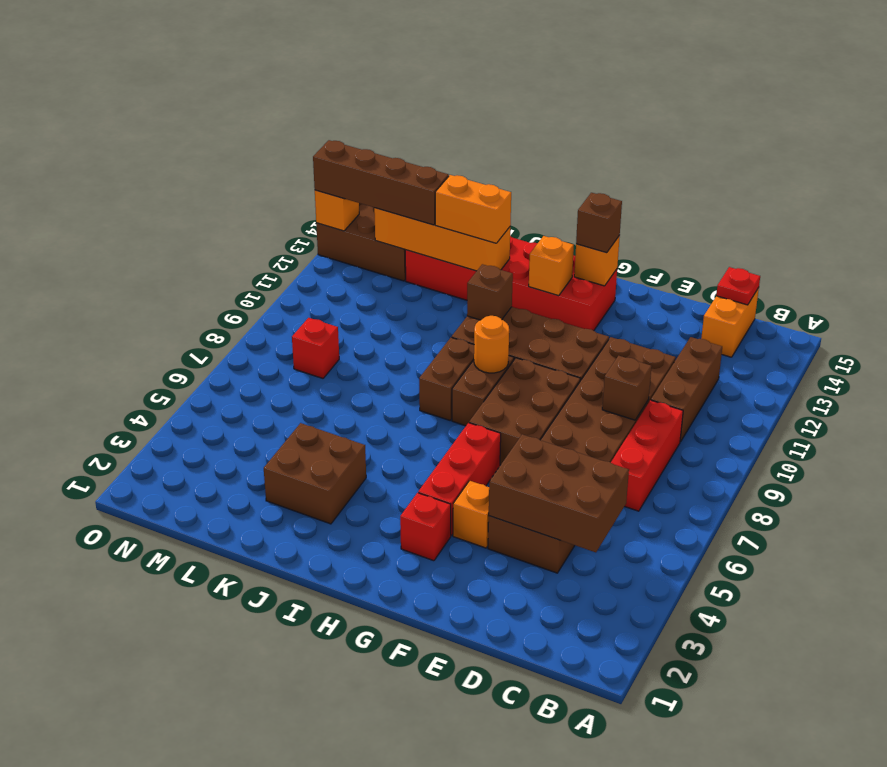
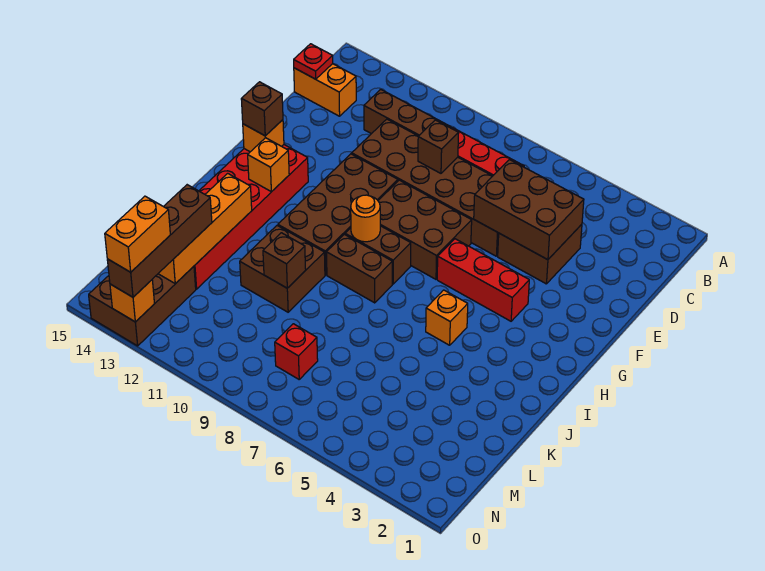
brown brick C4:E5 level 2 -> brown brick D4:E6 level 2
orange brick F4 level 1 -> orange brick I5 level 1
red brick G3 level 1 -> none
brown brick I11 level 2 -> brown brick K10 level 2
brown brick J3:K4 level 1 -> brown brick J10:K11 level 1
orange brick J13:K13 level 3 -> orange brick N13:O13 level 4

